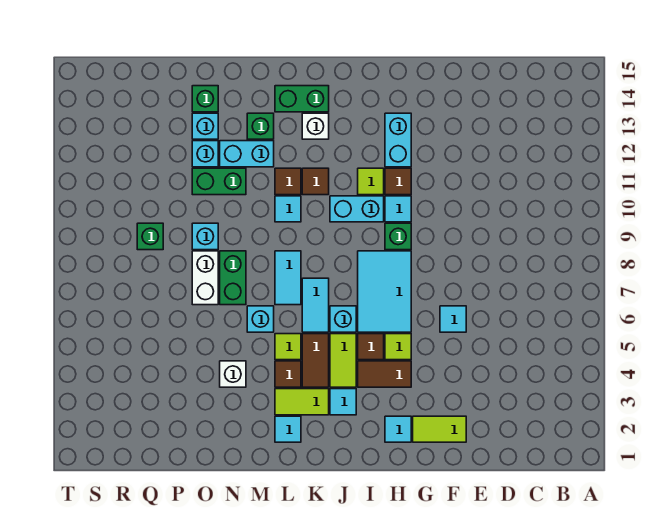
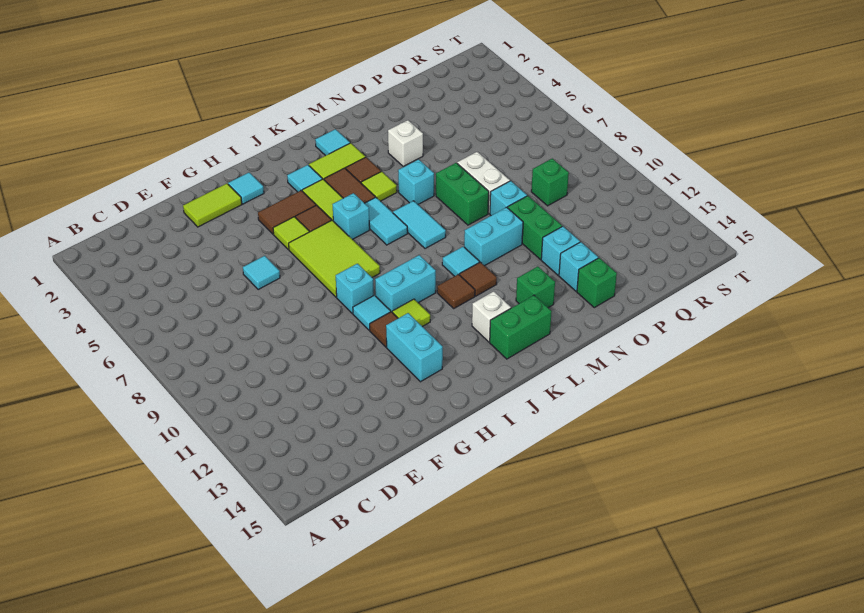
cyan tile H6:I8 level 1 -> lime tile H6:I8 level 1
green brick H9 level 1 -> cyan brick H9 level 1
cyan brick M12:N12 level 1 -> cyan brick M10:N10 level 1
green brick N11:O11 level 1 -> green brick O10:O11 level 1

